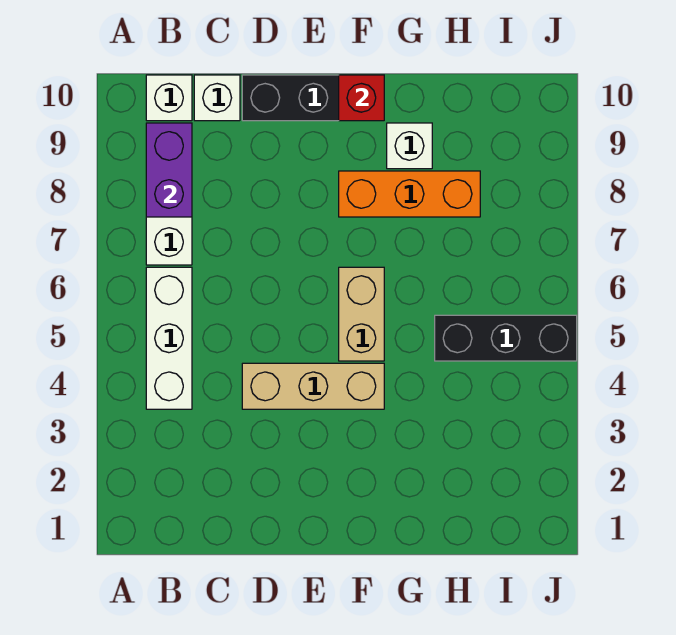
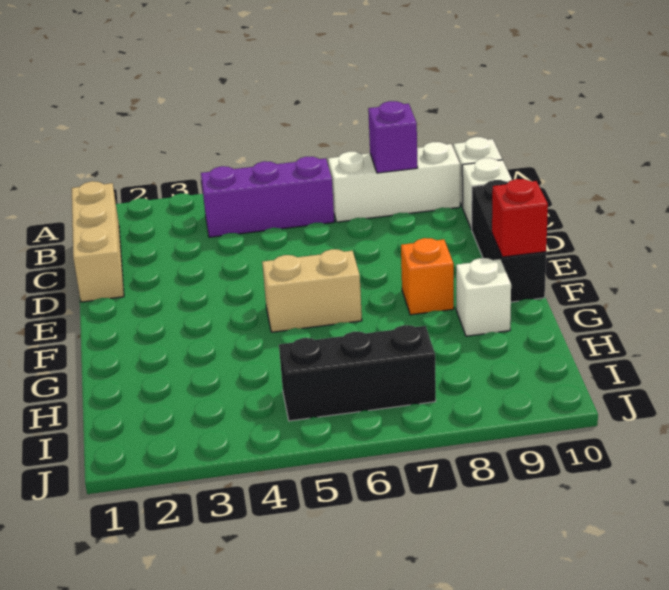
white brick B4:B6 level 1 -> purple brick B4:B6 level 1
purple brick B8:B9 level 2 -> purple brick B8 level 2
tan brick D4:F4 level 1 -> tan brick B1:D1 level 1
orange brick F8:H8 level 1 -> orange brick F8 level 1
black brick H5:J5 level 1 -> black brick I5:I7 level 1

